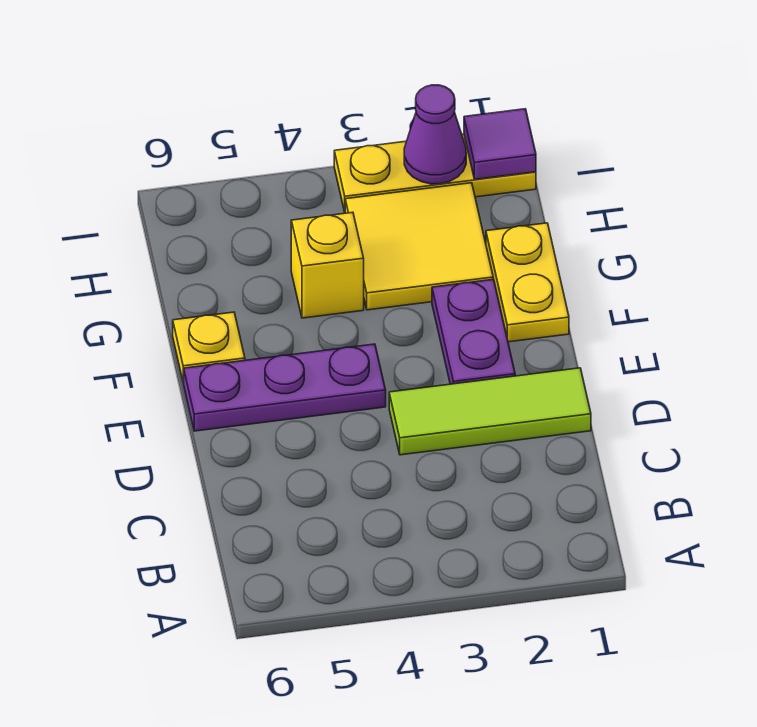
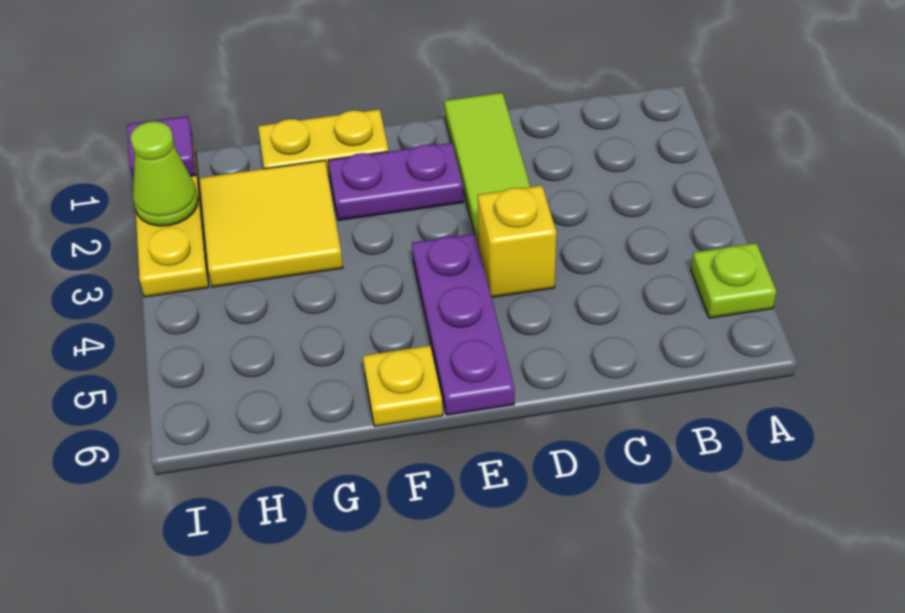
none -> lime plate A5 level 1
yellow brick G4 level 1 -> yellow brick D4 level 1
purple cone I2 level 2 -> lime cone I2 level 2

